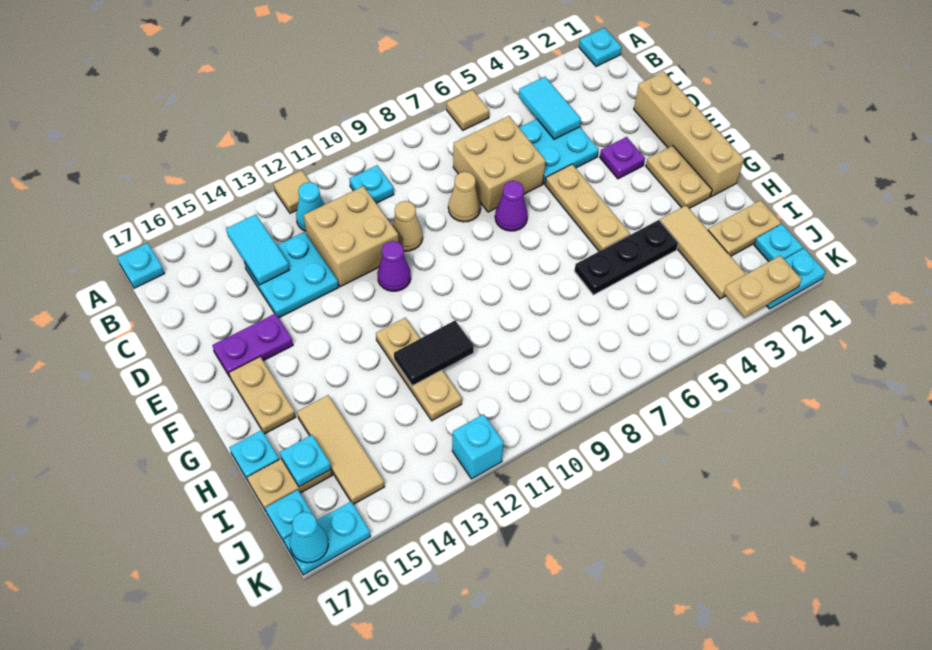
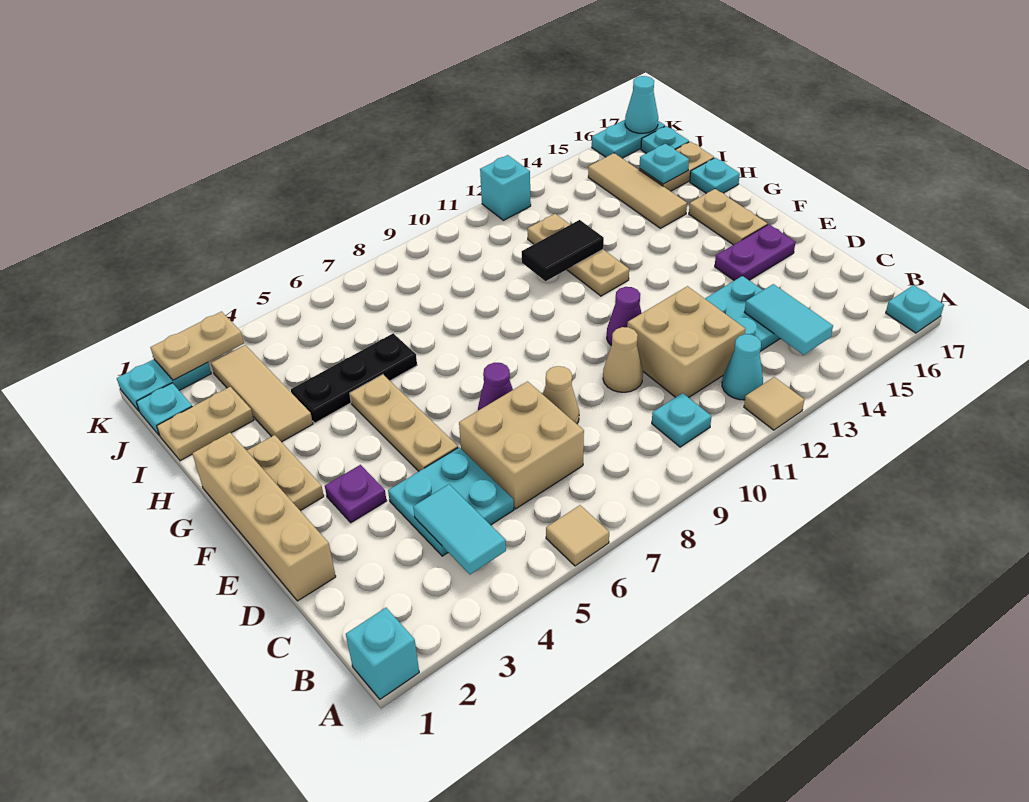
cyan plate A1 level 1 -> cyan brick A1 level 1

